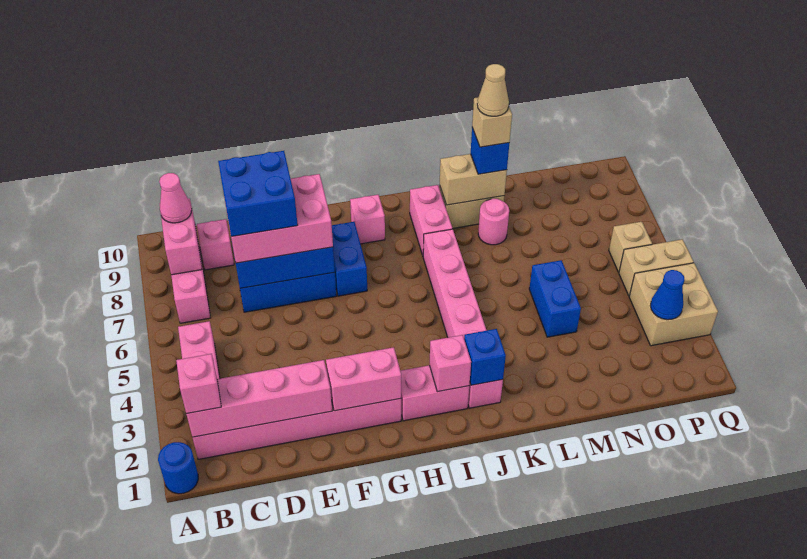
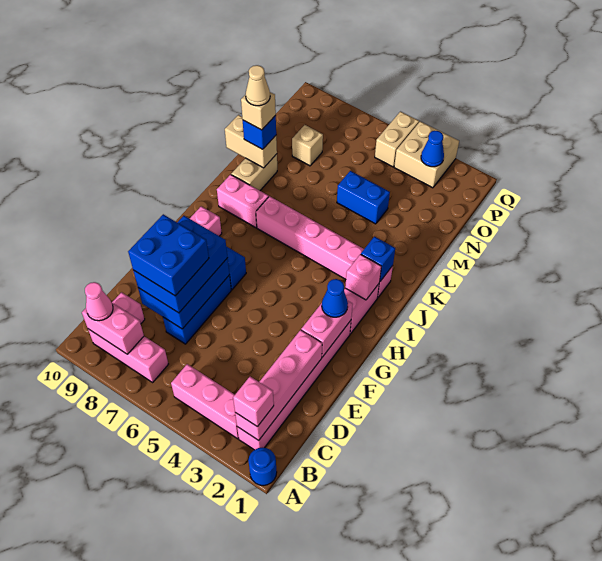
pink brick D7:F8 level 3 -> blue brick D7:F8 level 3
none -> blue cone G2 level 3
tan brick K9:L9 level 2 -> tan brick L9:L10 level 2
pink round brick L8 level 1 -> none
tan brick P6 level 1 -> tan brick N8 level 1

